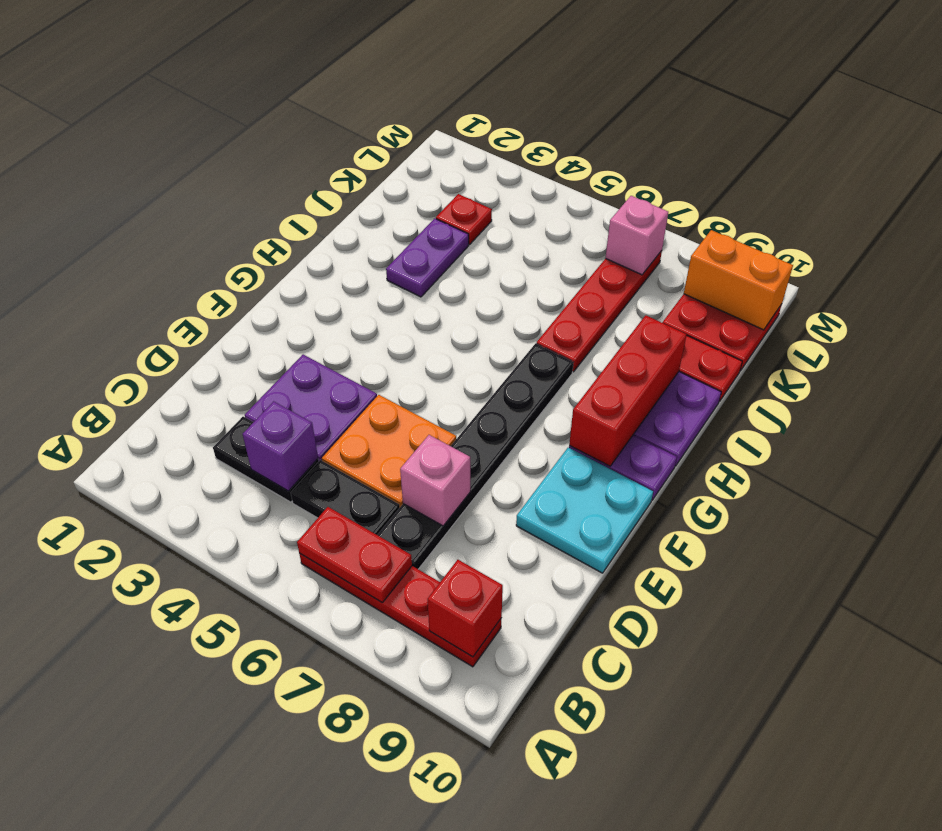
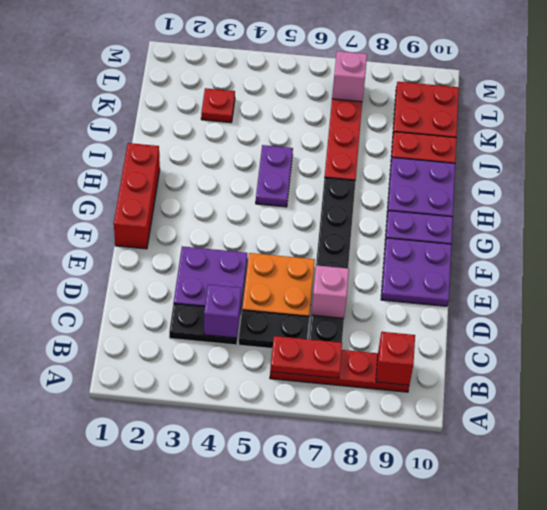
cyan plate E9:F10 level 1 -> purple plate E9:F10 level 1
red brick G9:I9 level 2 -> red brick F1:H1 level 1
purple plate I3:J3 level 1 -> purple plate H5:I5 level 1
orange brick L9:L10 level 2 -> none

